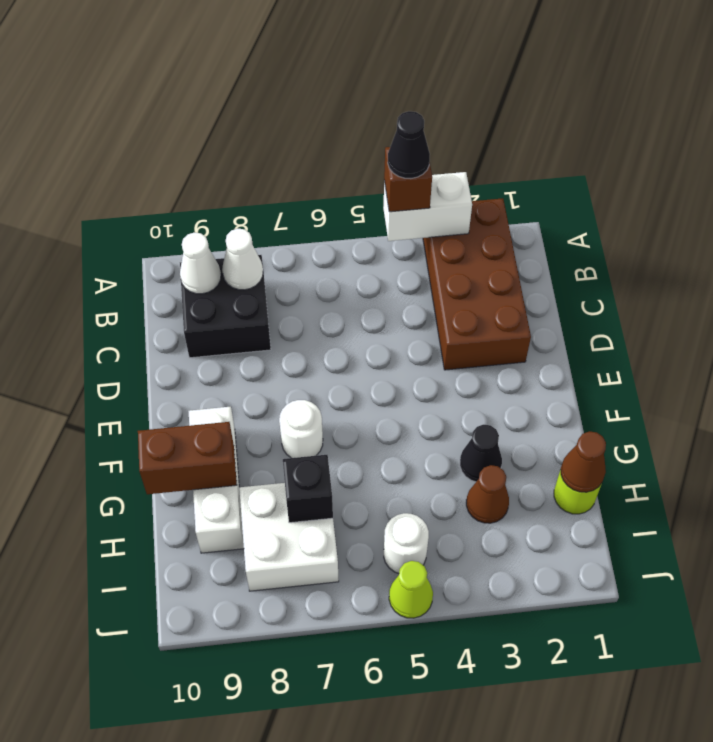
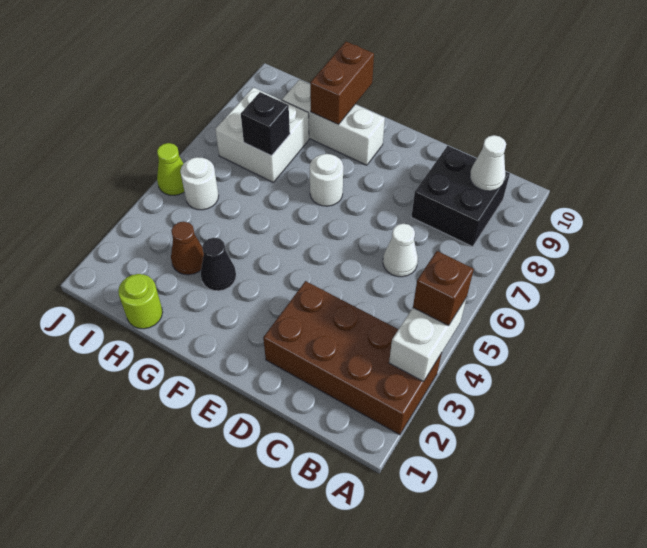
black cone A4 level 4 -> none
white cone B8 level 2 -> white cone C6 level 1
brown cone H1 level 2 -> none

